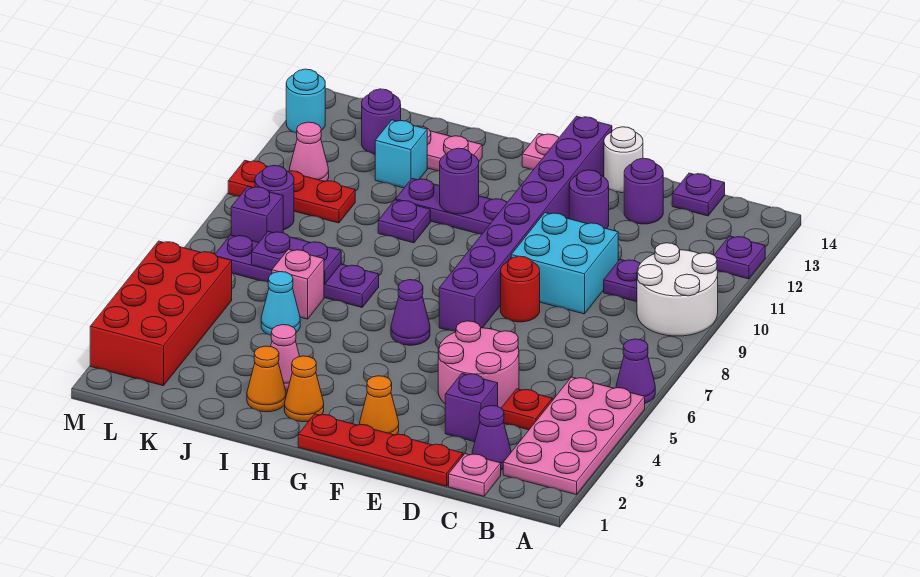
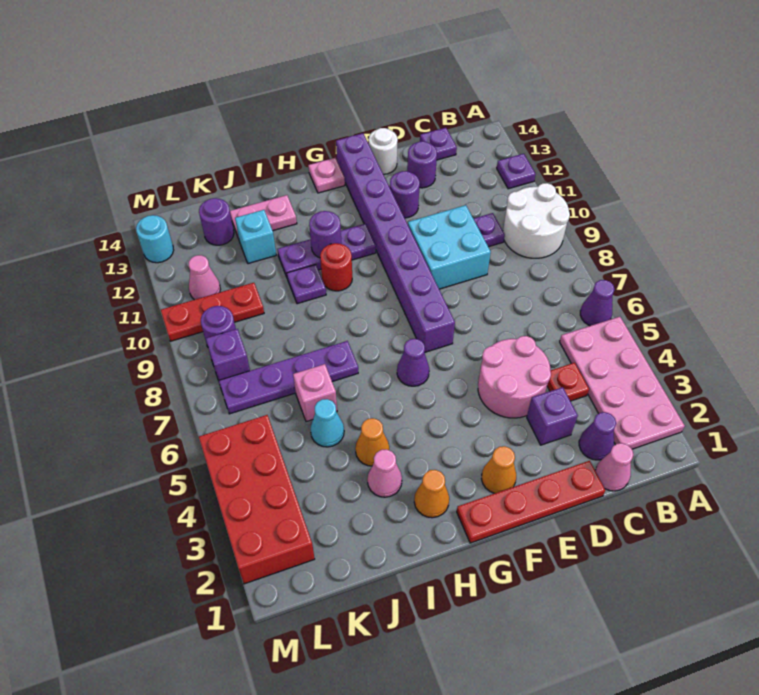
pink plate C1 level 1 -> pink cone C1 level 1
red round brick E8 level 1 -> red round brick H10 level 1
orange cone I2 level 1 -> orange cone I4 level 1
purple plate J7:K7 level 2 -> none

